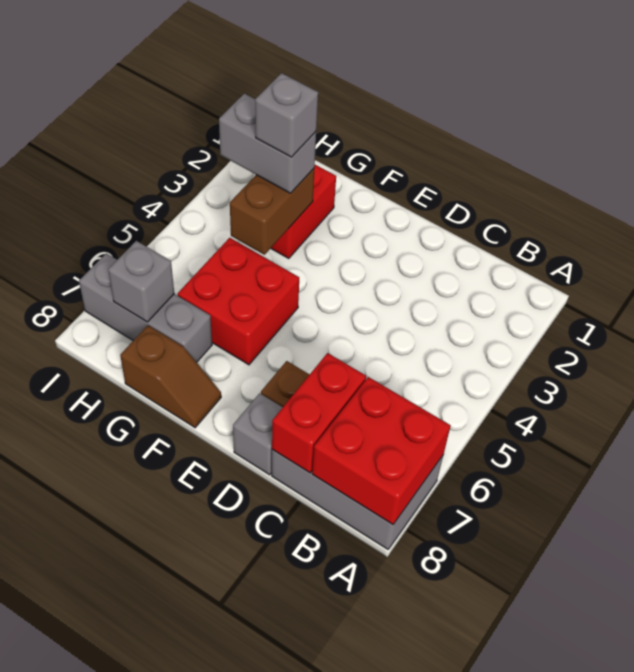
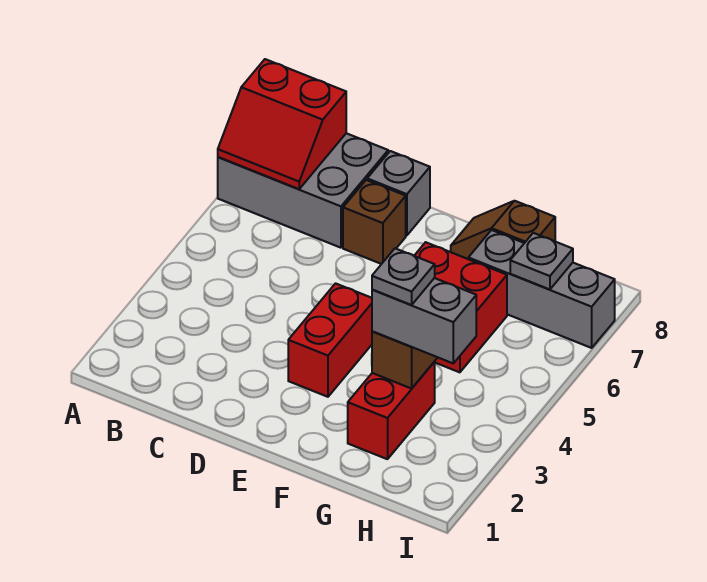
red brick A7:B8 level 2 -> red slope A7:B8 level 2 top 8
red brick C7:C8 level 2 -> red brick E3:E4 level 1
grey brick G3 level 4 -> grey plate G3 level 4
grey brick H7 level 2 -> grey plate H7 level 2

